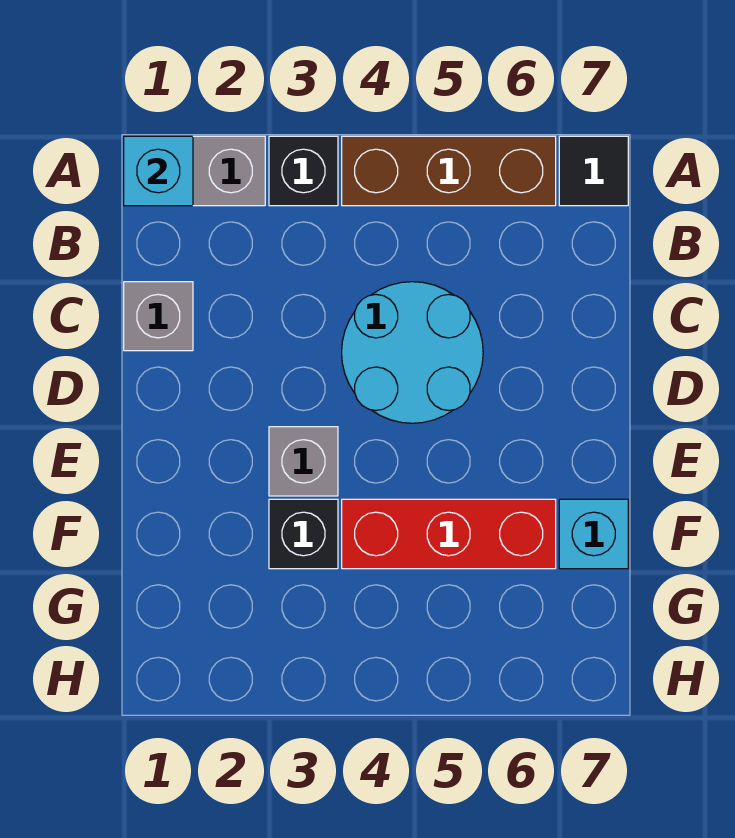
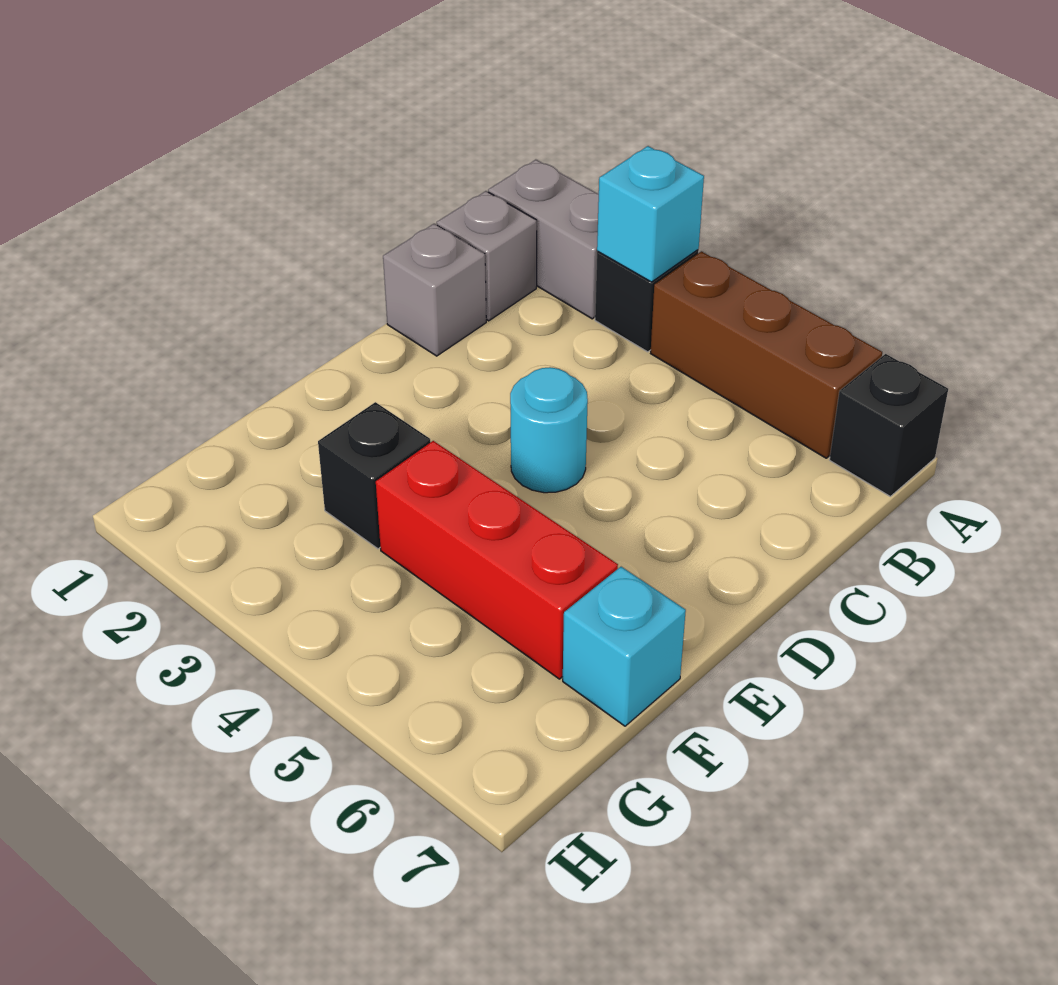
cyan brick A1 level 2 -> cyan brick A3 level 2
black tile A7 level 1 -> black brick A7 level 1
cyan round brick C4:D5 level 1 -> cyan round brick D4 level 1
grey brick E3 level 1 -> grey brick B1 level 1

